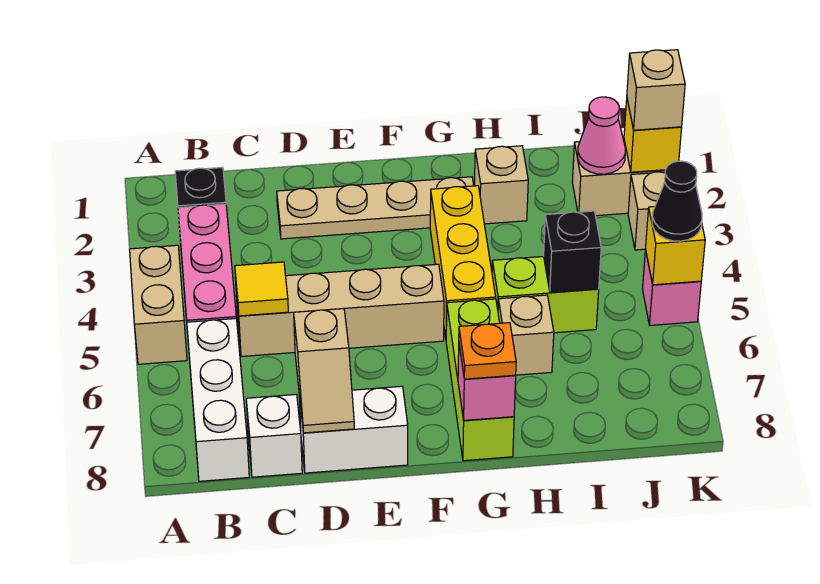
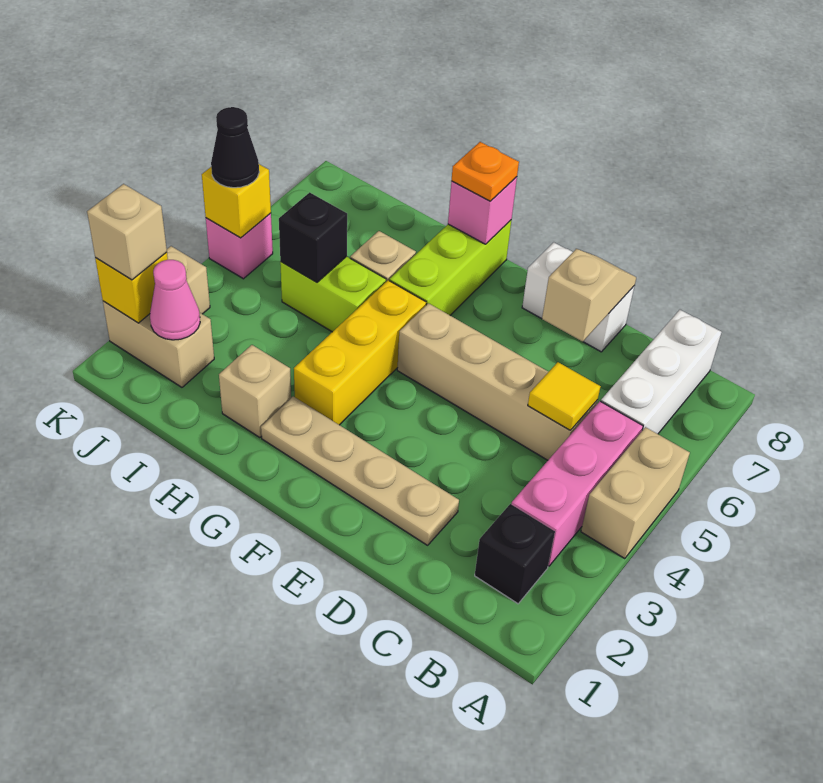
white brick C8 level 1 -> none

